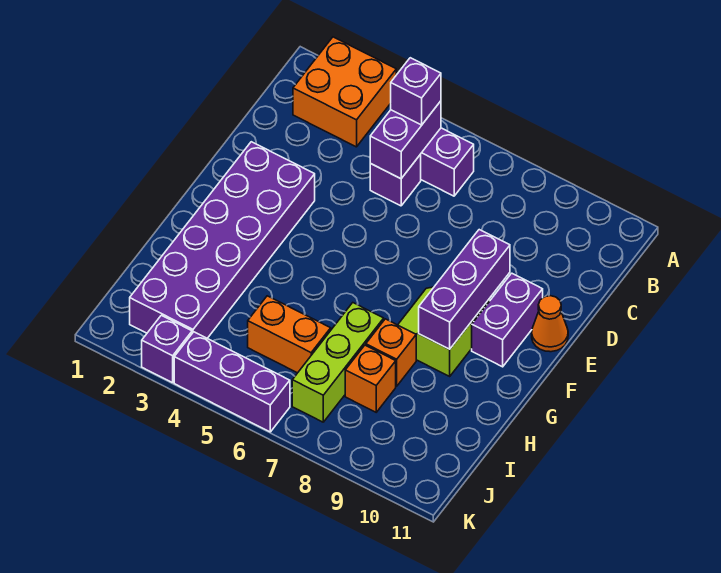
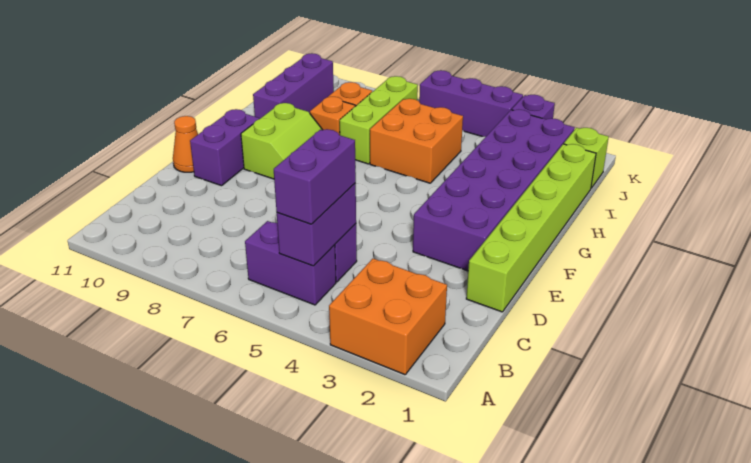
purple brick B5 level 3 -> purple brick B5:C5 level 3
none -> lime brick D1:I1 level 1
purple brick E9:G9 level 2 -> purple brick H10:J10 level 1
orange brick I5:I6 level 1 -> orange brick H5:I6 level 1
none -> lime brick J1 level 1

